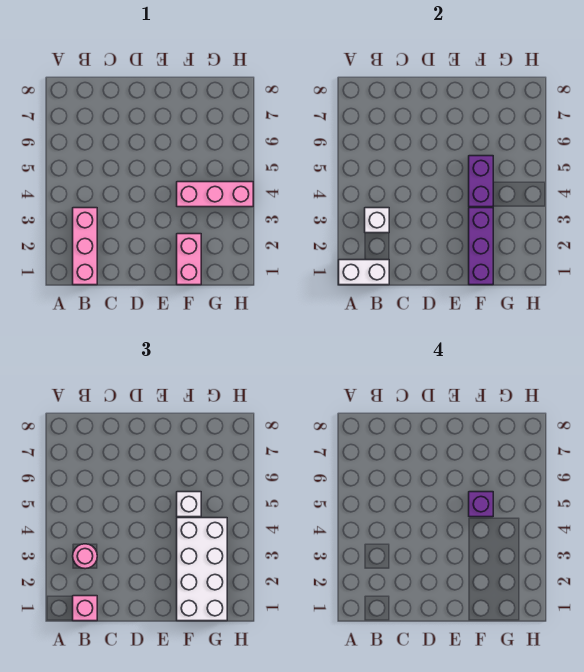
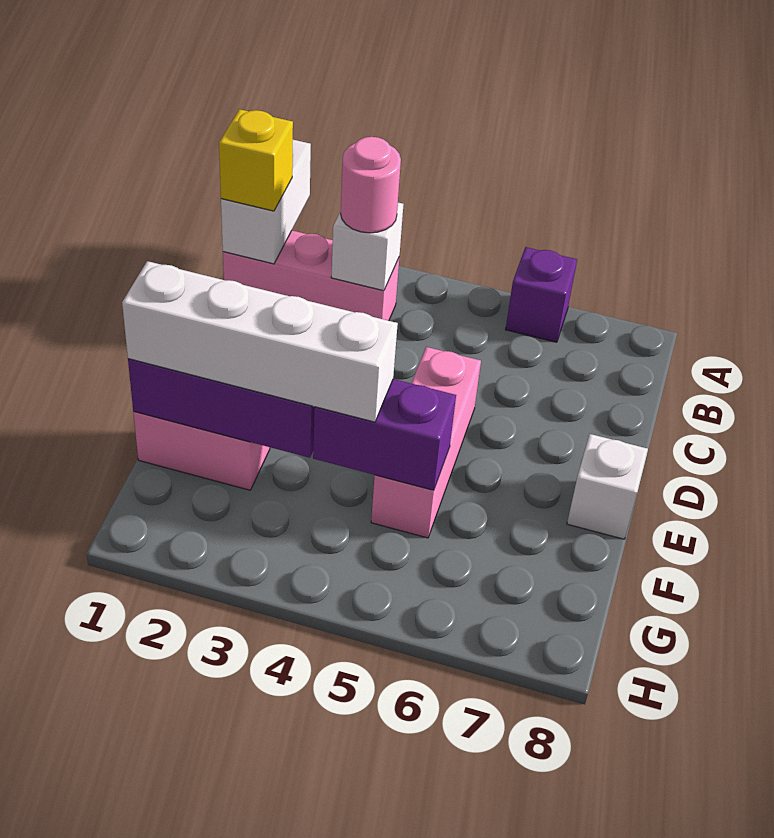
pink brick B1 level 3 -> yellow brick B1 level 3
white brick F1:G4 level 3 -> white brick F1:F4 level 3
pink brick F4:H4 level 1 -> pink brick D5:F5 level 1
white brick F5 level 3 -> white brick E8 level 1
purple brick F5 level 4 -> purple brick A6 level 1

